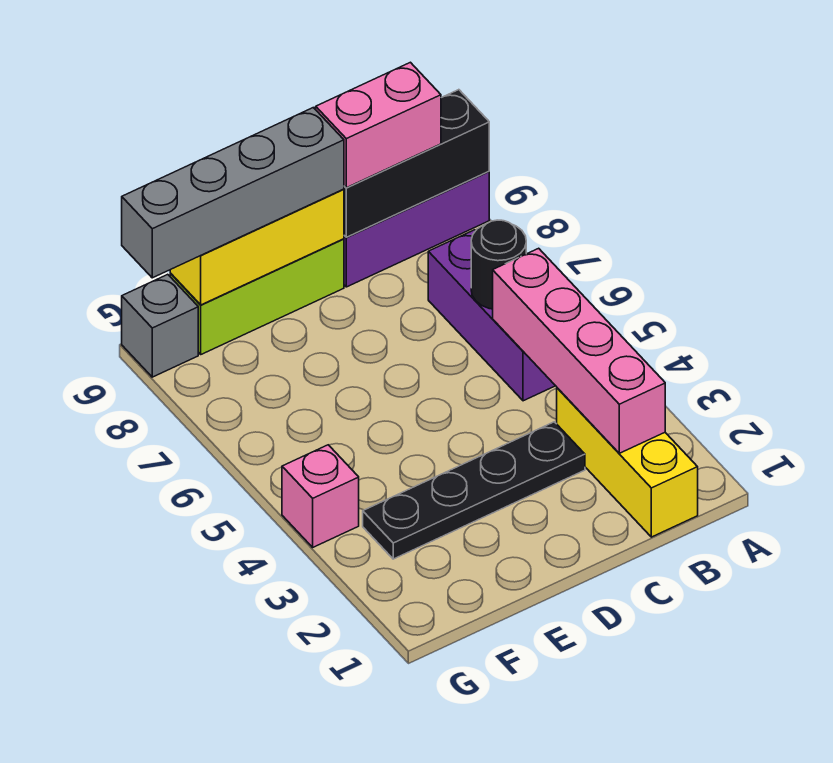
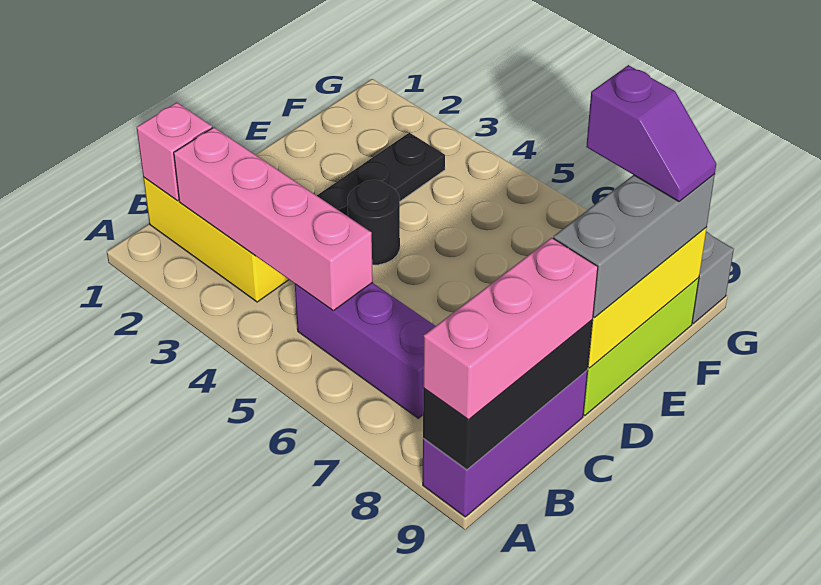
black round brick B6 level 2 -> black round brick D4 level 1
pink brick B9:C9 level 3 -> pink brick A9:C9 level 3
grey brick D9:G9 level 3 -> grey brick D9:F9 level 3
none -> purple slope F8:F9 level 4 top 8
pink brick G4 level 1 -> pink brick B1 level 2

